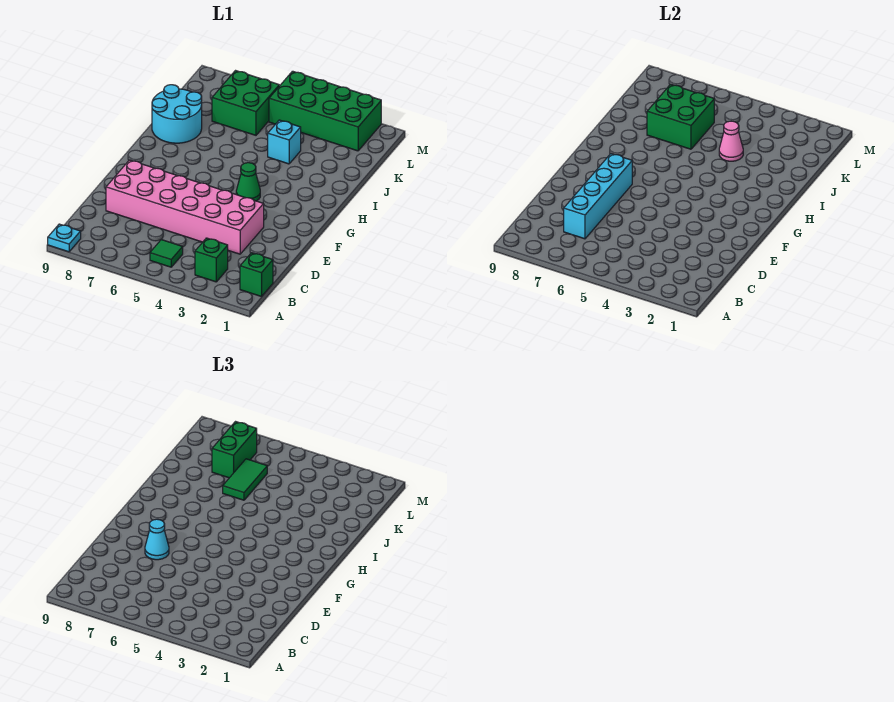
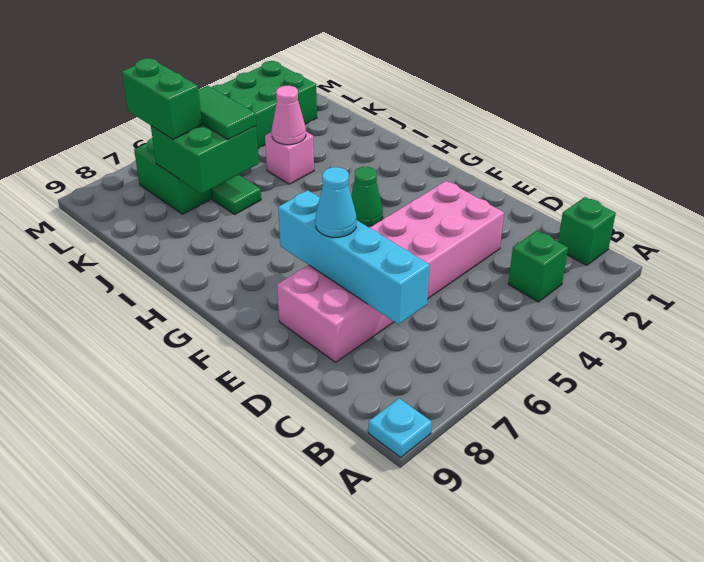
green tile B5 level 1 -> green tile J6 level 1
cyan round brick I8:J9 level 1 -> none
cyan brick J4 level 1 -> pink brick J4 level 1

